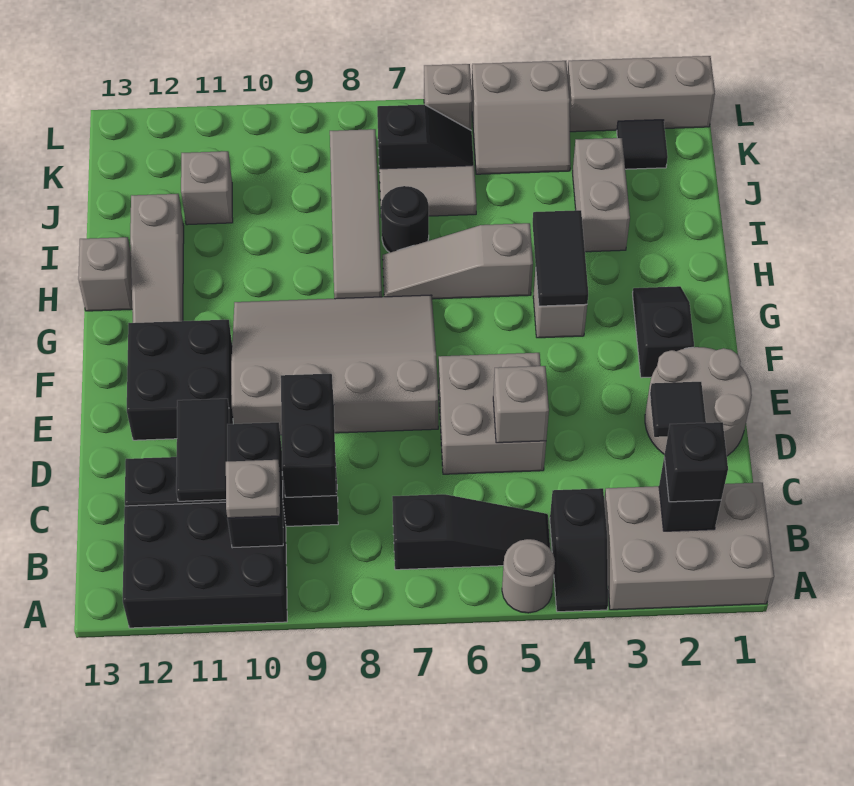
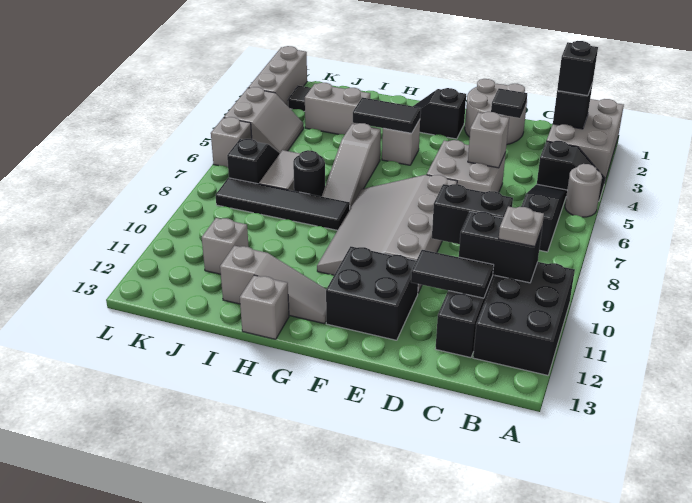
grey tile H8:K8 level 1 -> black tile H8:K8 level 1

